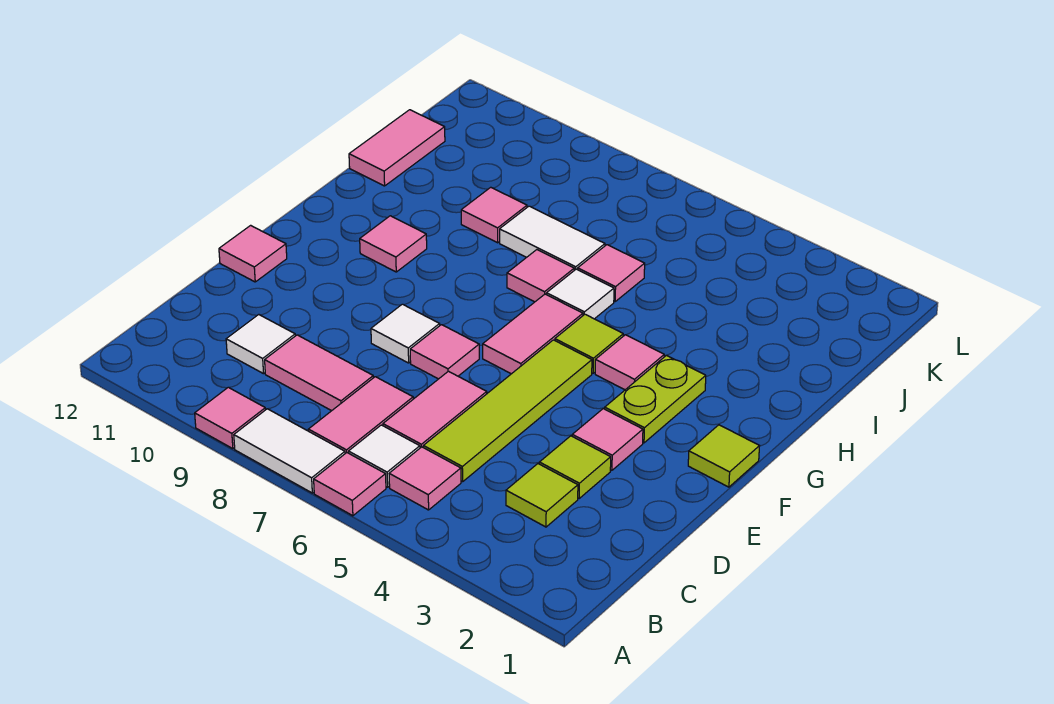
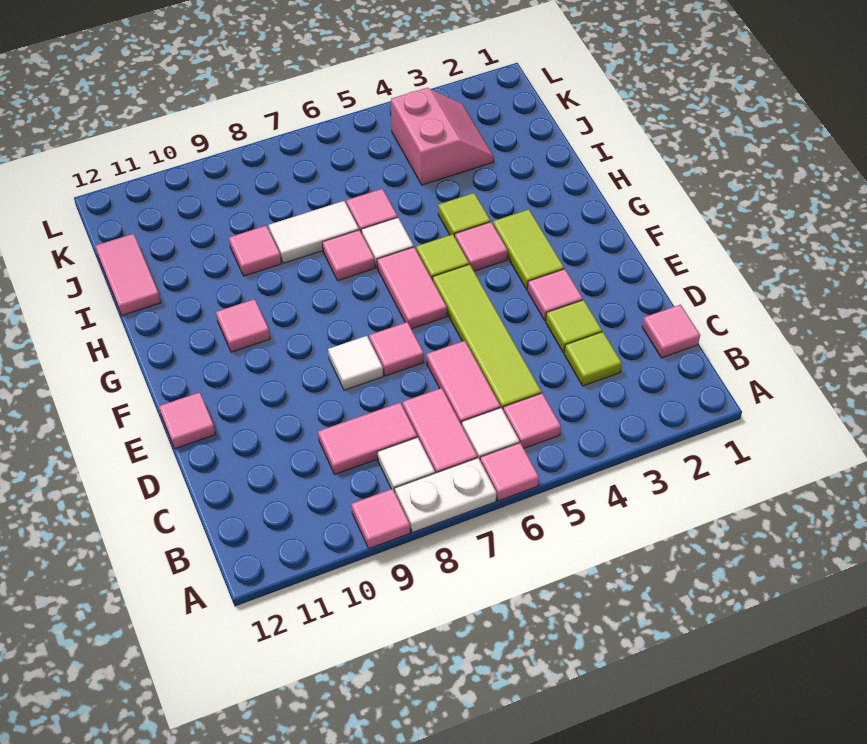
white tile A7:A8 level 1 -> white plate A7:A8 level 1
none -> pink tile C1 level 1
white tile C10 level 1 -> white tile B8 level 1
lime tile F1 level 1 -> lime tile H4 level 1
lime plate F3:G3 level 1 -> lime tile F3:G3 level 1
none -> pink slope J3:K4 level 1 top 4

